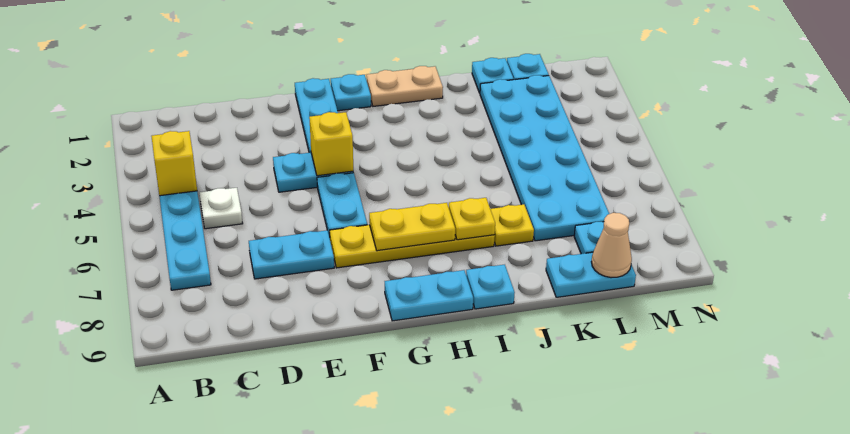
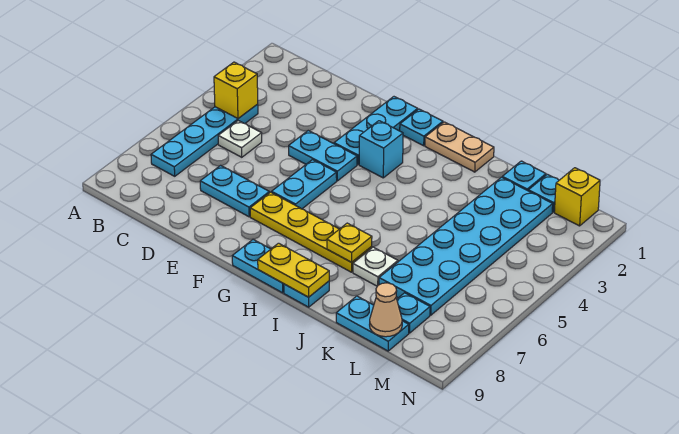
yellow brick F4 level 2 -> yellow brick M1 level 1
none -> cyan brick G3 level 1
yellow plate G7:H7 level 2 -> yellow plate H9:I9 level 2
yellow plate J7 level 1 -> white plate J7 level 1

